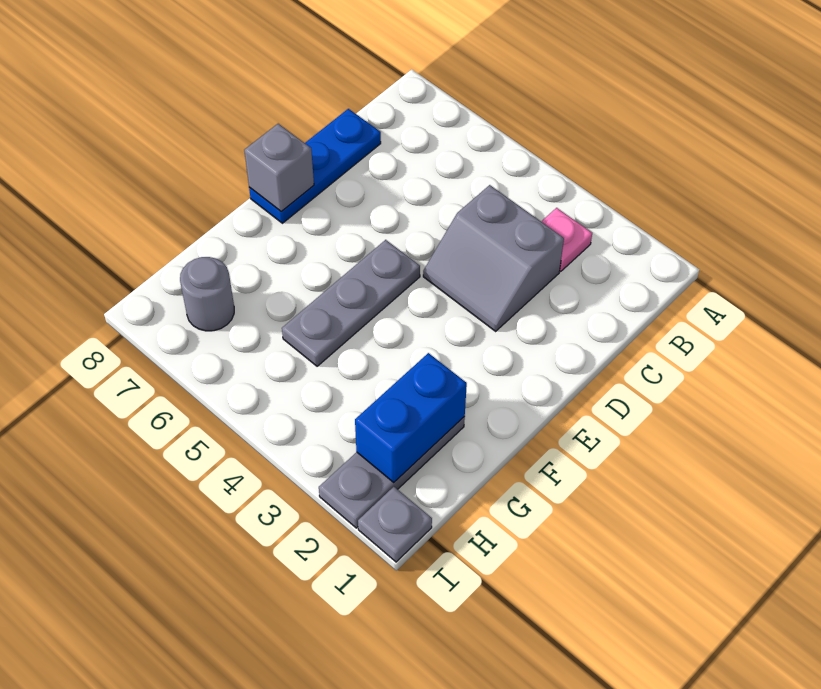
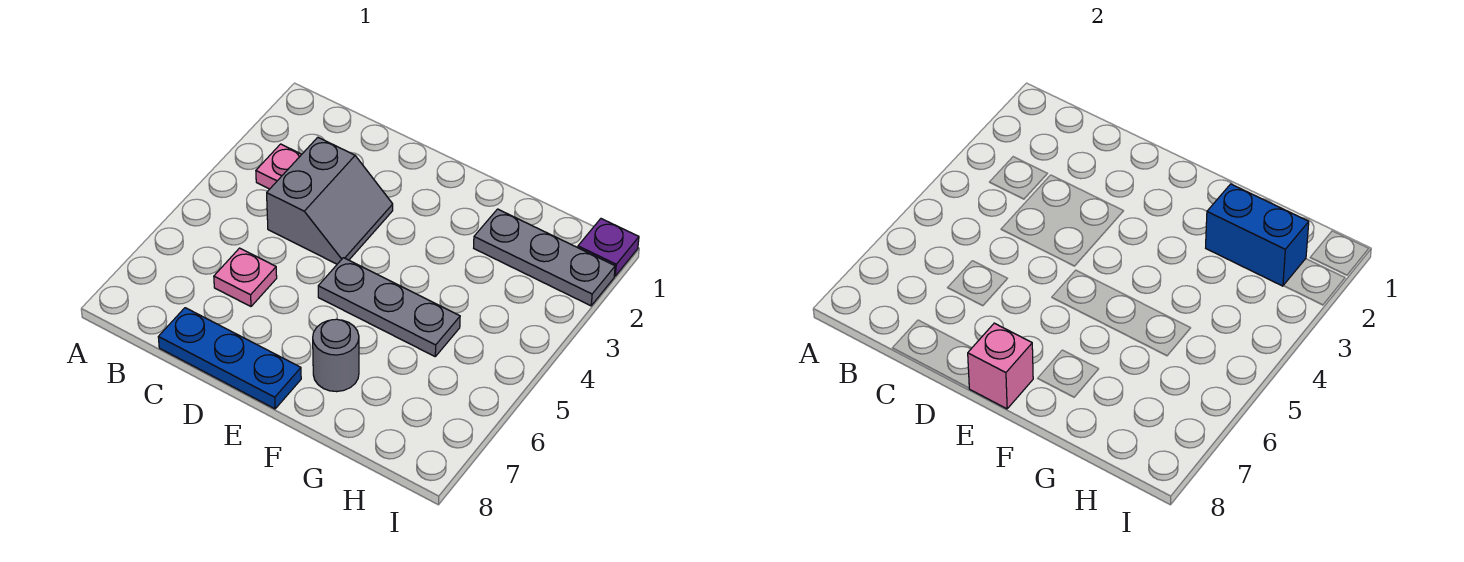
none -> pink plate C6 level 1
grey brick E8 level 2 -> pink brick E8 level 2
grey round brick H7 level 1 -> grey round brick F7 level 1
grey plate I1 level 1 -> purple plate I1 level 1

